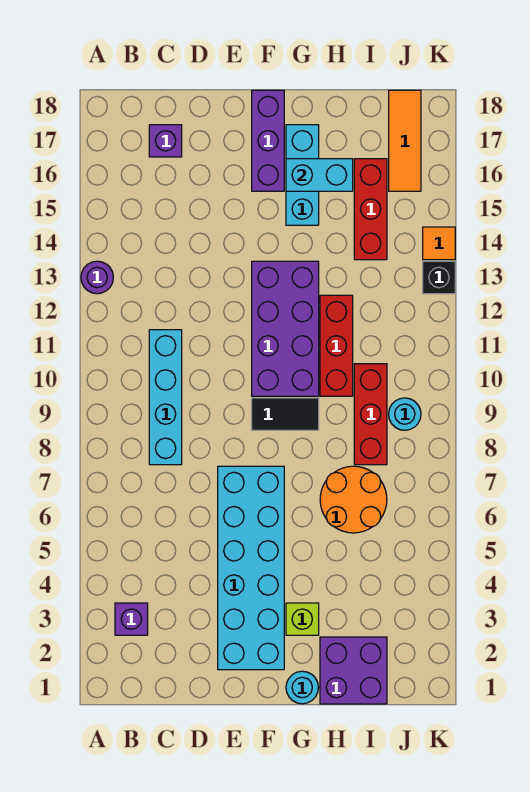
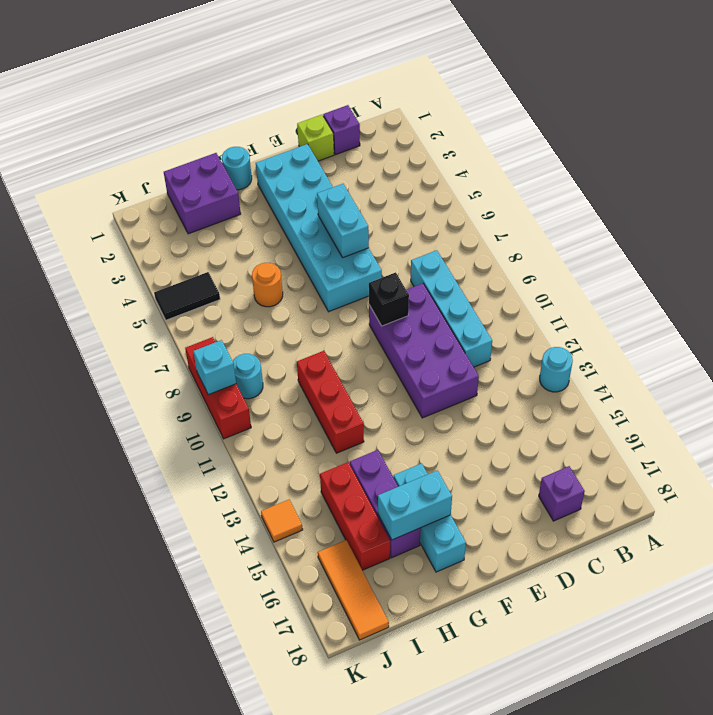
purple round brick A13 level 1 -> cyan round brick A13 level 1
purple brick B3 level 1 -> purple brick C1 level 1
none -> cyan brick E5:E6 level 2
black tile F9:G9 level 1 -> black tile J5:K5 level 1
purple brick F10:G13 level 1 -> purple brick D9:E12 level 1
purple brick F16:F18 level 1 -> purple brick H14:H16 level 1
lime brick G3 level 1 -> lime brick D1 level 1
orange round brick H6:I7 level 1 -> orange round brick H6 level 1
red brick I8:I10 level 1 -> red brick K8:K10 level 1
none -> cyan brick K9 level 2
black brick K13 level 1 -> black brick E9 level 2

